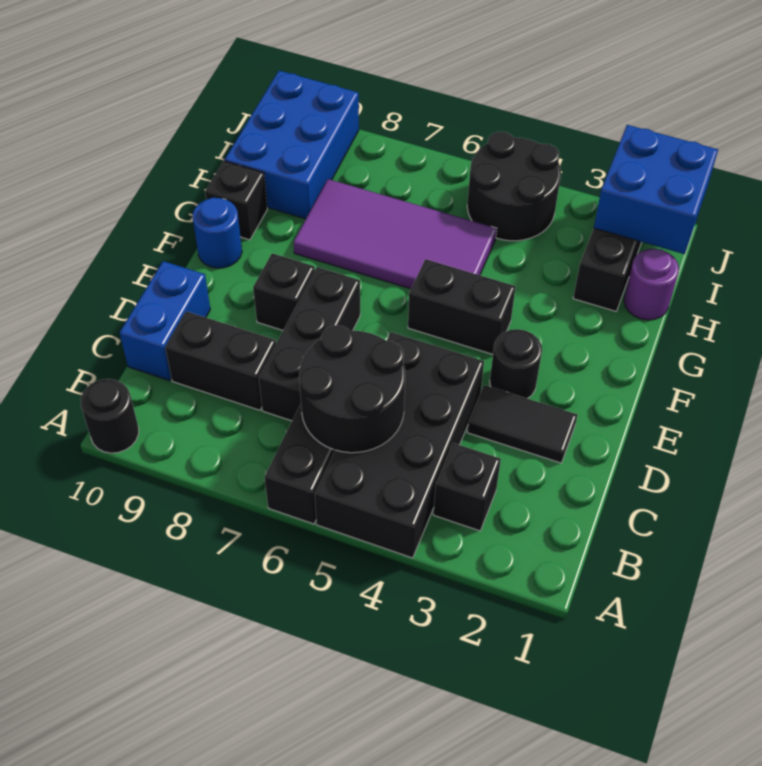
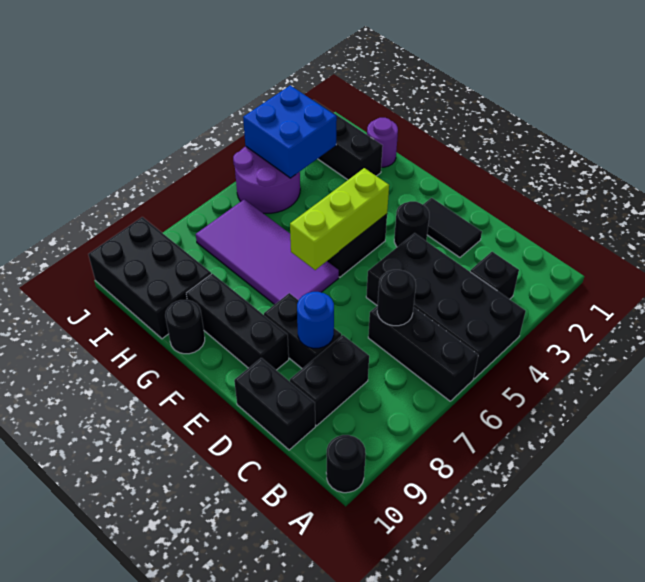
black round brick B5:C6 level 2 -> black round brick C6 level 2
black brick C7:E7 level 1 -> black brick E9:G9 level 1
blue brick C10:D10 level 1 -> black brick C10:D10 level 1
black tile D2:D3 level 1 -> black tile D2:E2 level 1
black brick E8 level 1 -> black brick D8:E8 level 1
none -> lime brick F4:F6 level 2
blue round brick F10 level 1 -> blue round brick D8 level 2
purple tile G5:H8 level 1 -> purple tile F6:I7 level 1
black brick G10 level 1 -> black round brick G10 level 1
blue brick H9:J10 level 1 -> black brick H9:J10 level 1
blue brick I1:J2 level 2 -> blue brick I3:J4 level 2
black round brick I4:J5 level 1 -> purple round brick I4:J5 level 1

